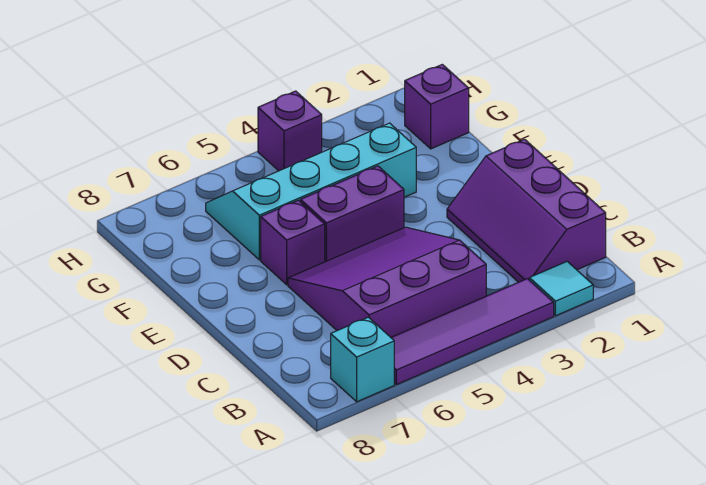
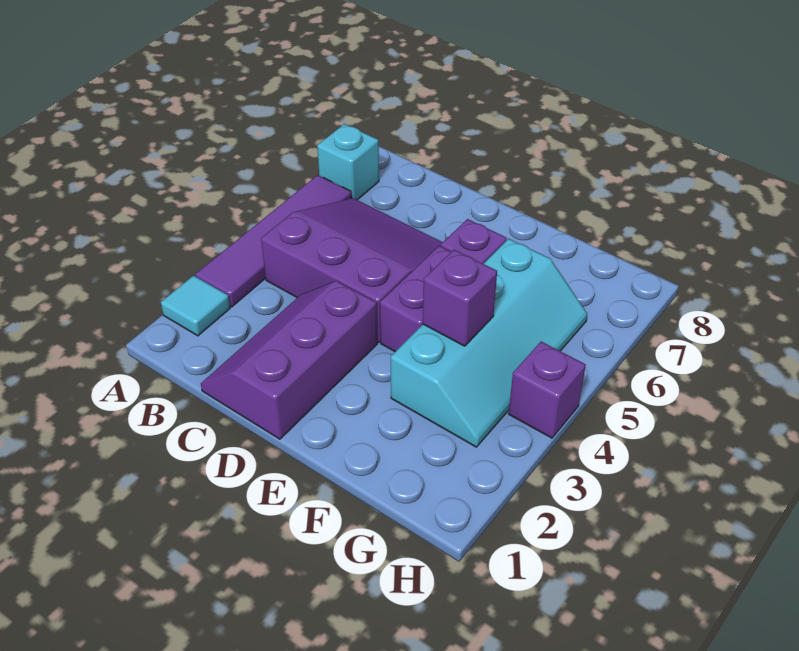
purple slope B1:D2 level 1 top 1 -> purple slope C1:D3 level 1 top D
purple slope B4:D6 level 1 top B -> purple slope B4:D6 level 1 top 4
purple brick G1 level 1 -> purple brick F4 level 2

